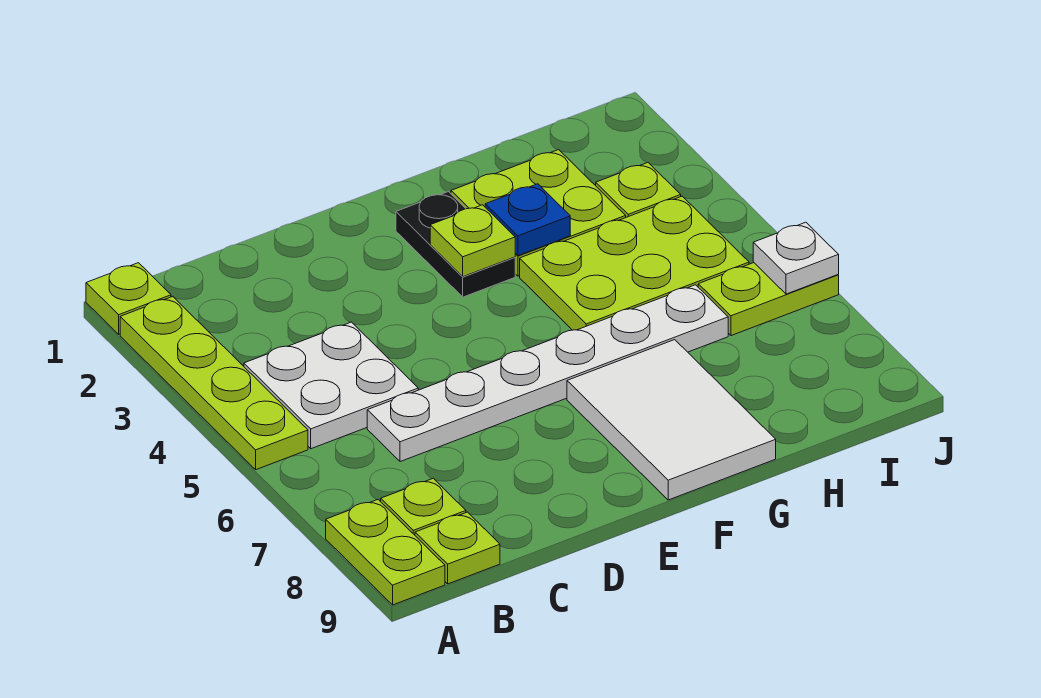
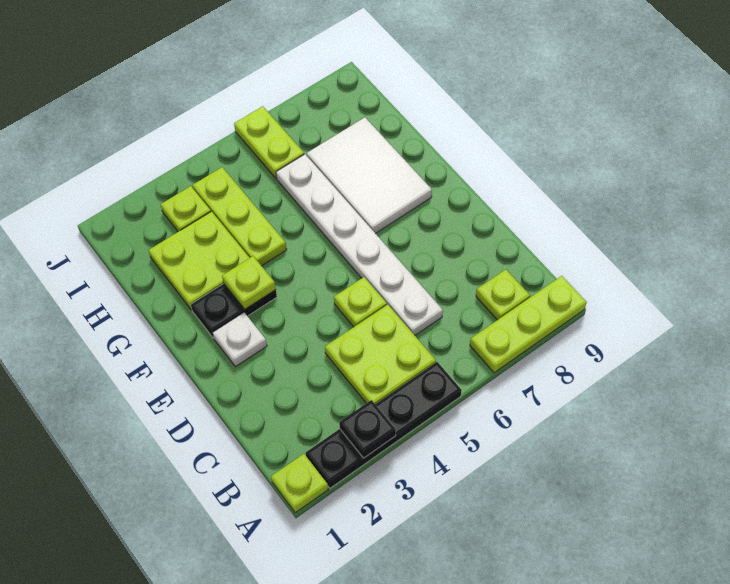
lime plate A2:A5 level 1 -> black plate A2:A5 level 1
none -> black plate A3 level 2
lime plate A8:A9 level 1 -> lime plate A7:A9 level 1
white plate B4:C5 level 1 -> lime plate B4:C5 level 1
lime plate B9 level 1 -> lime plate D5 level 1
white tile F7:G9 level 1 -> white tile F7:H8 level 1
blue plate G3 level 2 -> none
lime plate G4:I5 level 1 -> lime plate G4:I4 level 1
white plate J6 level 2 -> white plate E2 level 1

